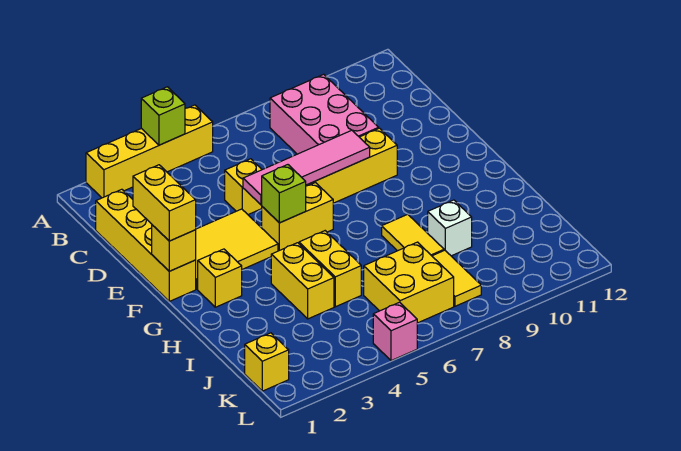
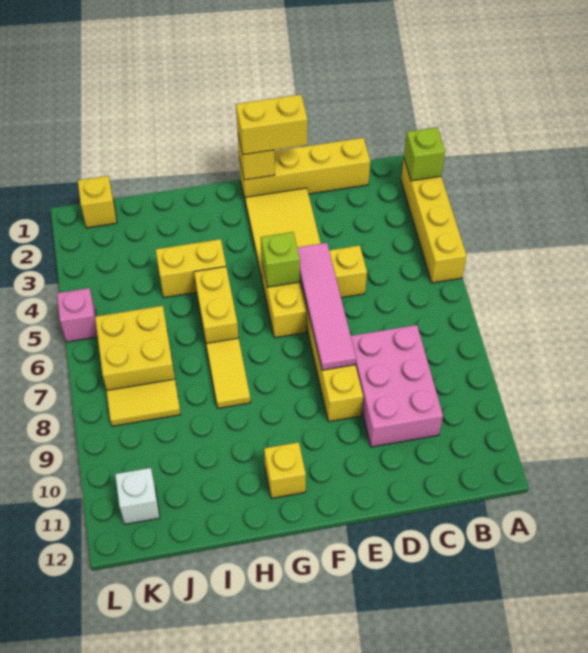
lime brick A4 level 2 -> lime brick A2 level 2
pink brick B8:D9 level 1 -> pink brick C8:D10 level 1
yellow brick G2 level 1 -> yellow brick G11 level 1
yellow brick H5:I5 level 1 -> yellow brick H5:H6 level 1
yellow tile H8:I8 level 1 -> yellow tile H7:H8 level 1
white brick I9 level 1 -> white brick K11 level 1

